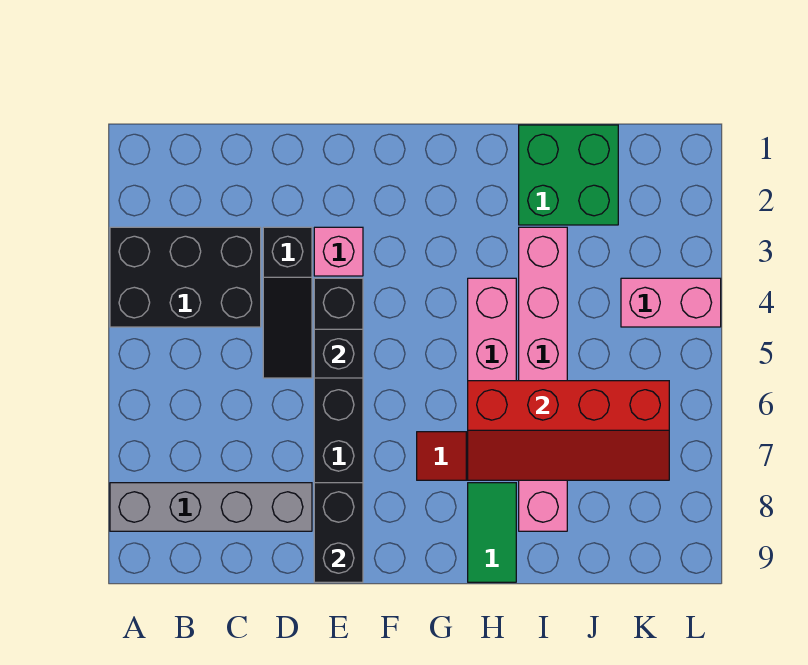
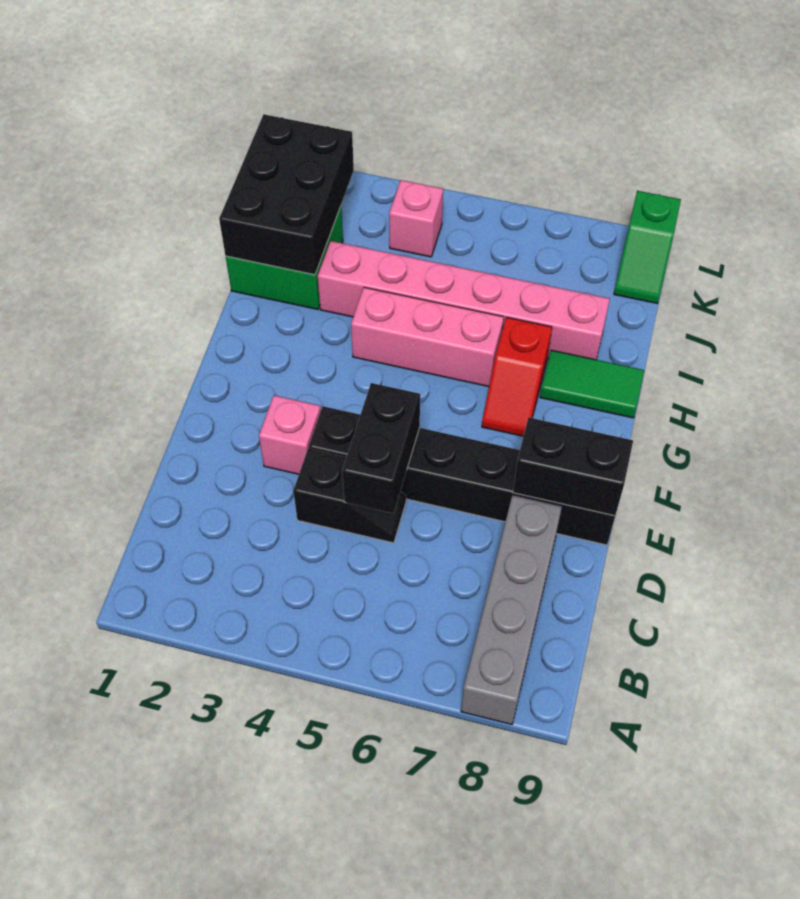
black brick A3:C4 level 1 -> black brick I1:K2 level 2
black slope D3:D5 level 1 top 3 -> black slope D4:D5 level 1 top 4
black brick E5 level 2 -> black brick D5:E5 level 2
red slope H6:K7 level 2 top 6 -> none
pink brick K4:L4 level 1 -> pink brick K4 level 1
none -> green slope K9:L9 level 1 top L

